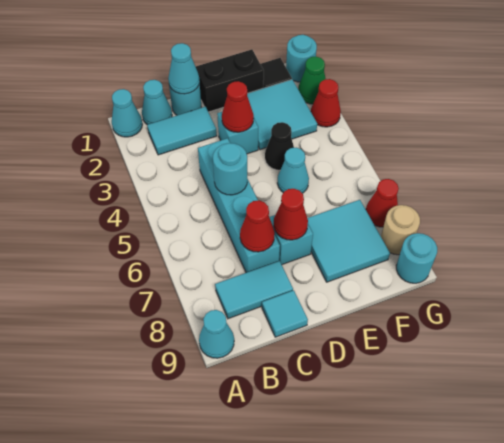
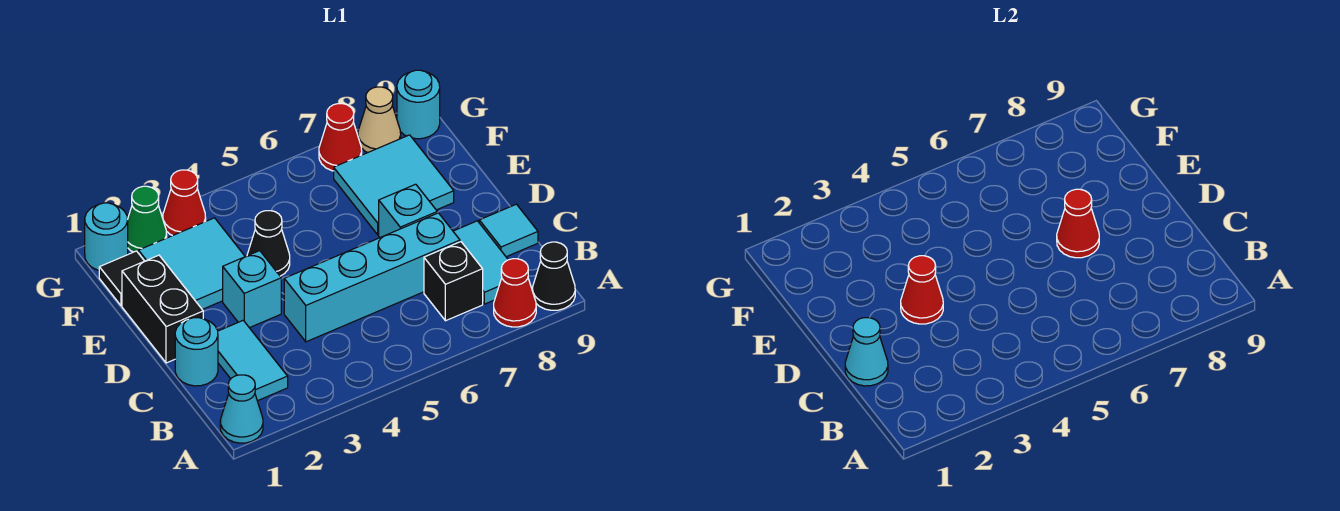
cyan cone A9 level 1 -> black cone A9 level 1
cyan cone B1 level 1 -> none
none -> black brick B7 level 1
cyan round brick C5 level 2 -> none
red cone C7 level 2 -> red cone A8 level 1
cyan cone E5 level 1 -> none
tan round brick G8 level 1 -> tan cone G8 level 1

